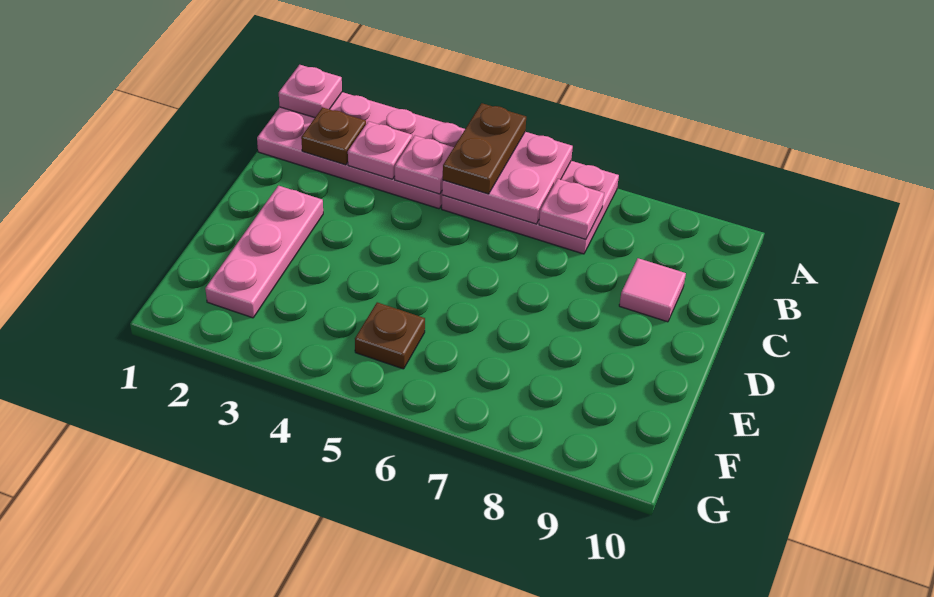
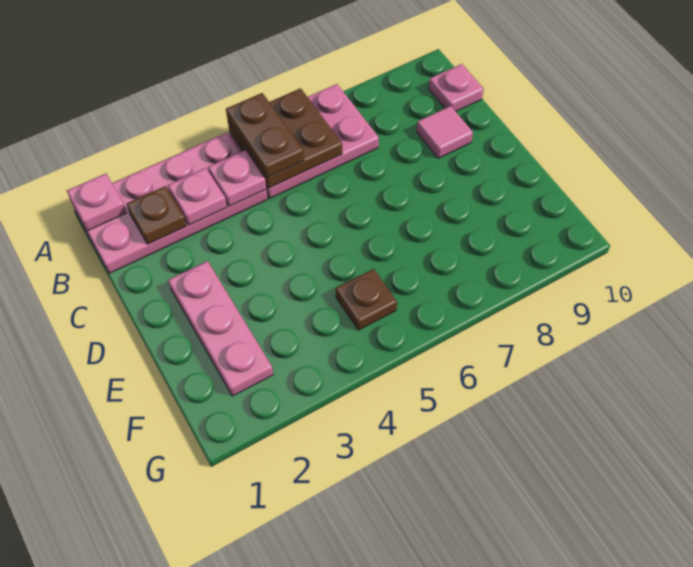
pink plate A5:B6 level 2 -> brown plate A5:B6 level 2
pink plate B7 level 2 -> pink plate B10 level 1

